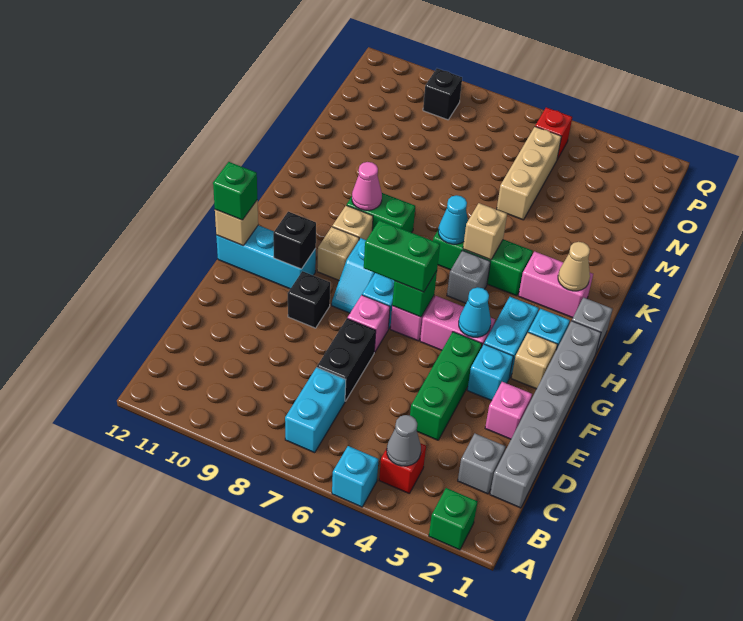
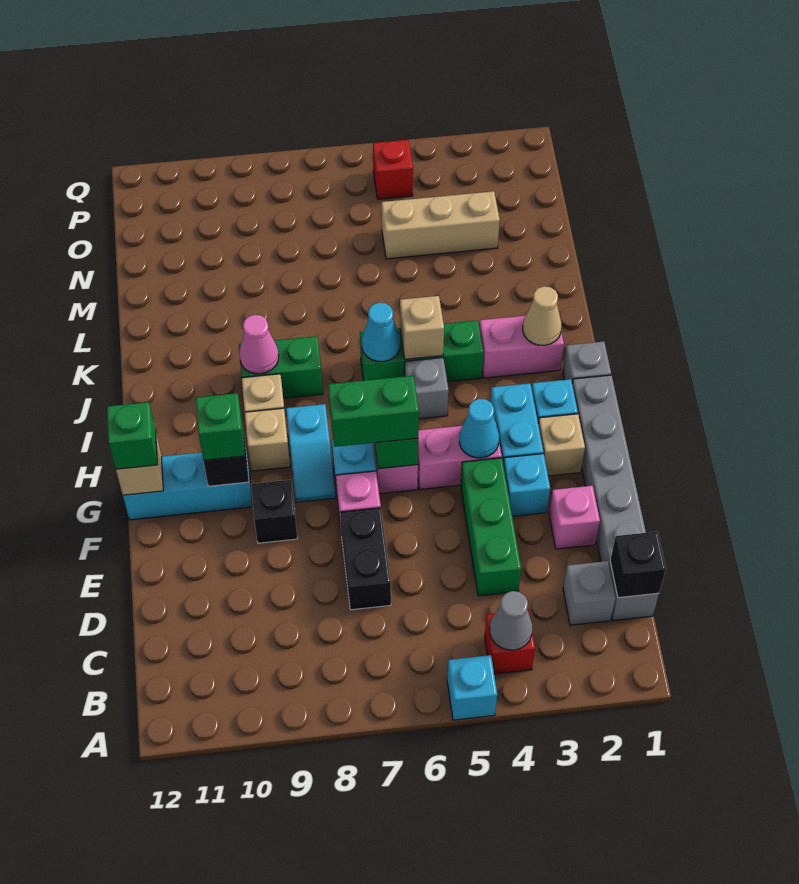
green brick A2 level 1 -> green brick G10 level 3
cyan brick B7:C7 level 1 -> none
tan brick M5:O5 level 1 -> tan brick N3:N5 level 1
black brick P9 level 1 -> black brick C1 level 2

